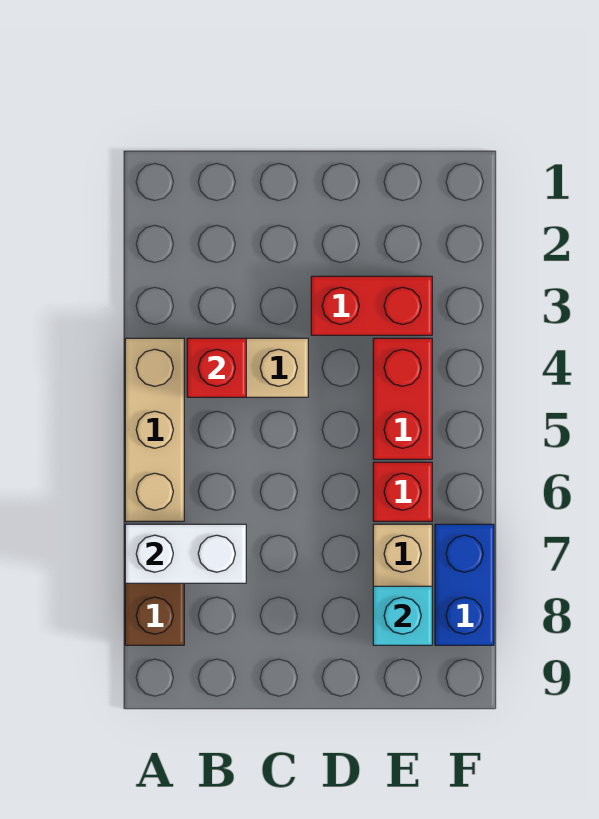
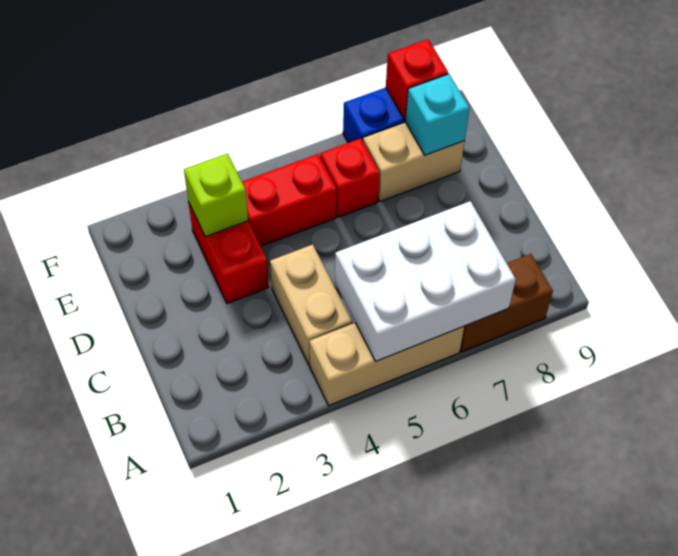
white brick A7:B7 level 2 -> white brick A5:B7 level 2
red brick B4 level 2 -> red brick F8 level 2
none -> lime brick E3 level 2

